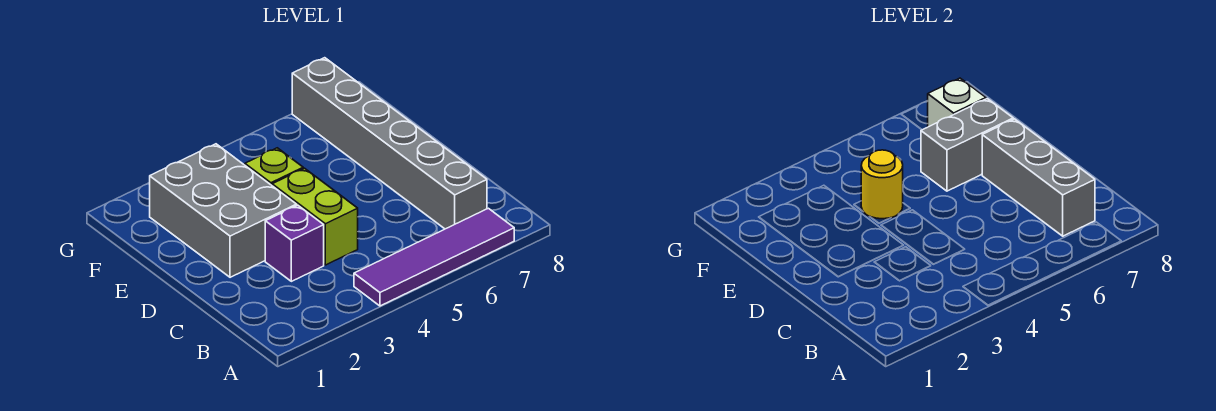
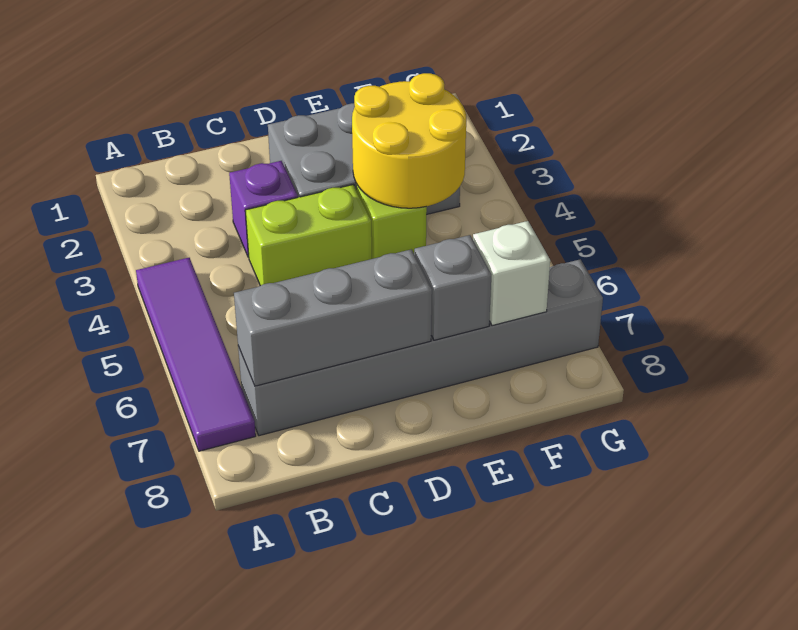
yellow round brick E4 level 2 -> yellow round brick E3:F4 level 2
grey brick E6:E7 level 2 -> grey brick E7 level 2

